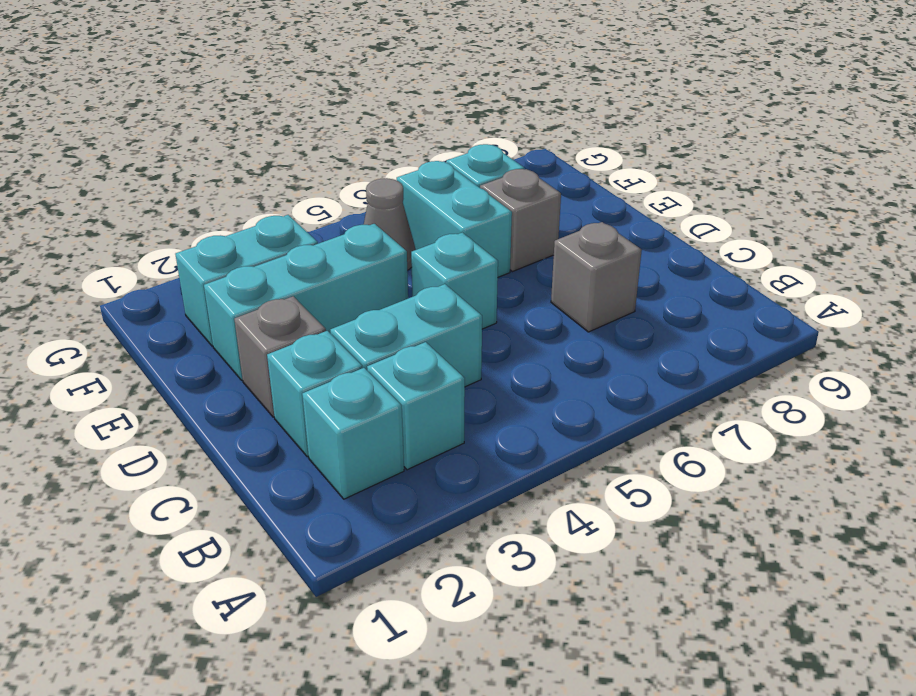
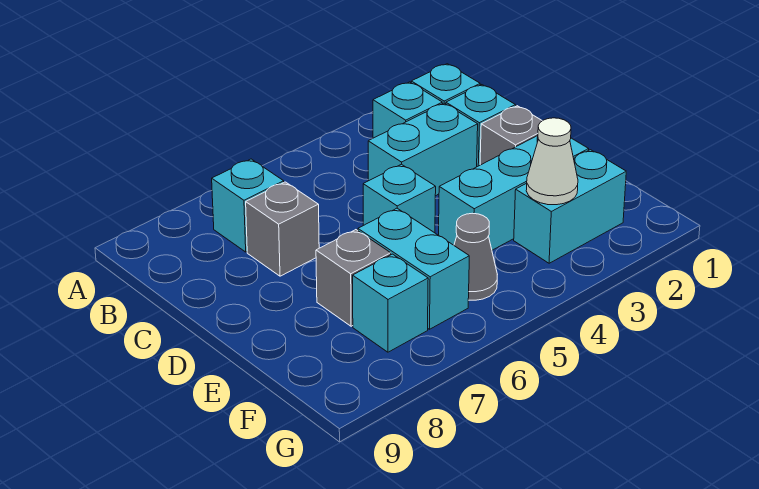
none -> cyan brick B7 level 1
none -> white cone F3 level 2

